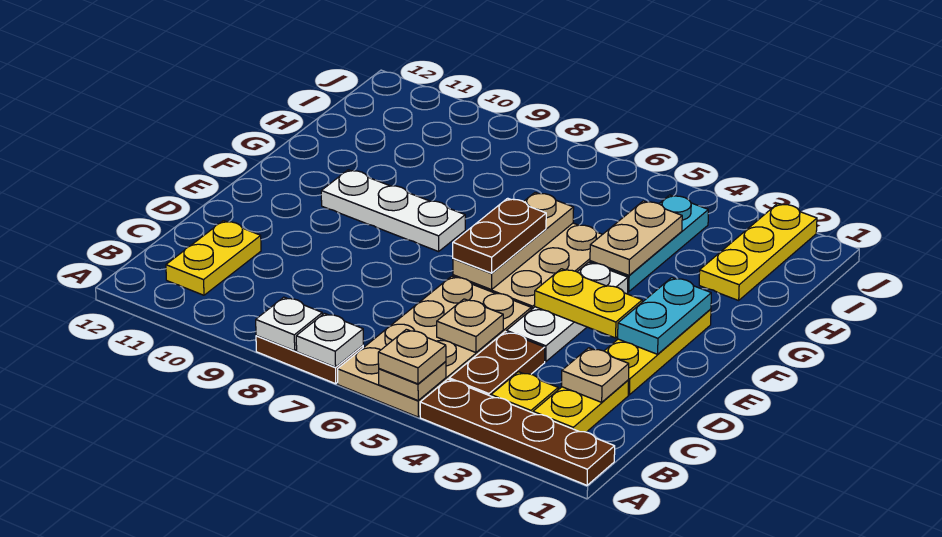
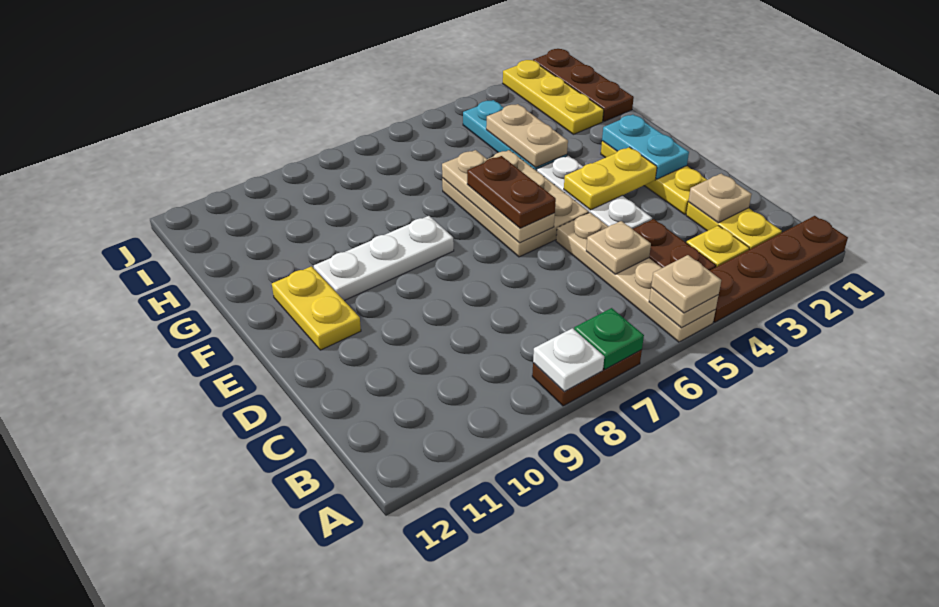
tan plate A5:D6 level 1 -> tan plate A5:D5 level 1
white plate A7 level 2 -> green plate A7 level 2
yellow plate B11:C11 level 1 -> yellow plate E11:F11 level 1
none -> brown plate H1:J1 level 1

